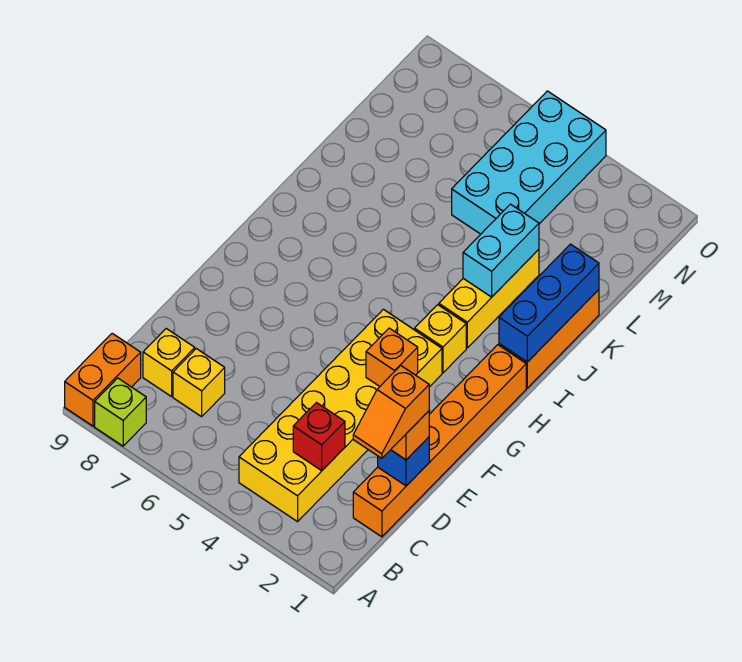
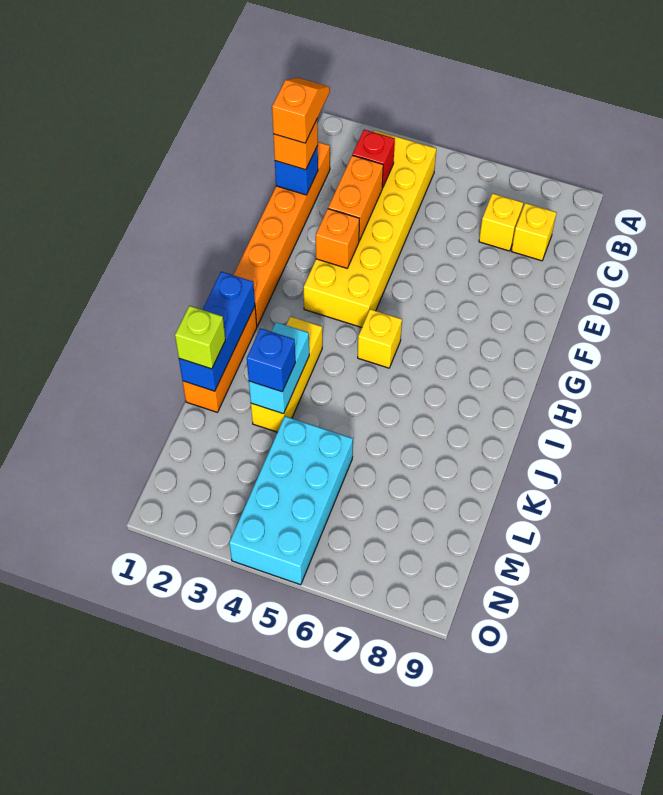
lime brick A8 level 1 -> lime brick K1 level 3
orange brick A9:B9 level 1 -> orange brick D3:E3 level 2
yellow brick H3 level 1 -> yellow brick H5 level 1
none -> blue brick K3 level 3

